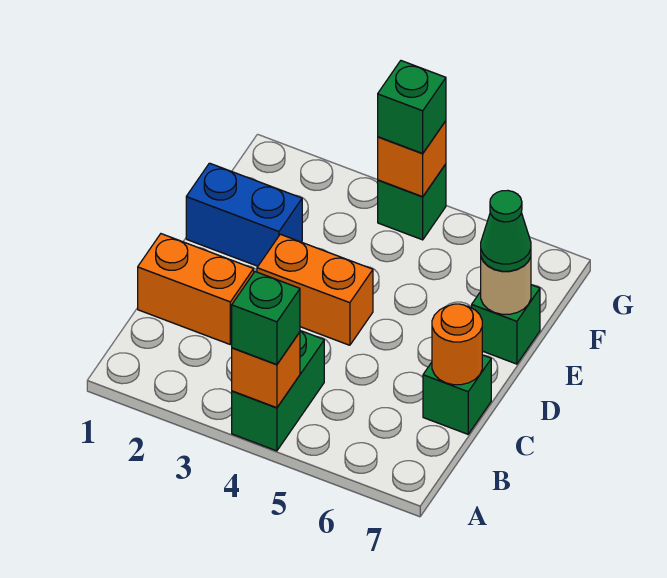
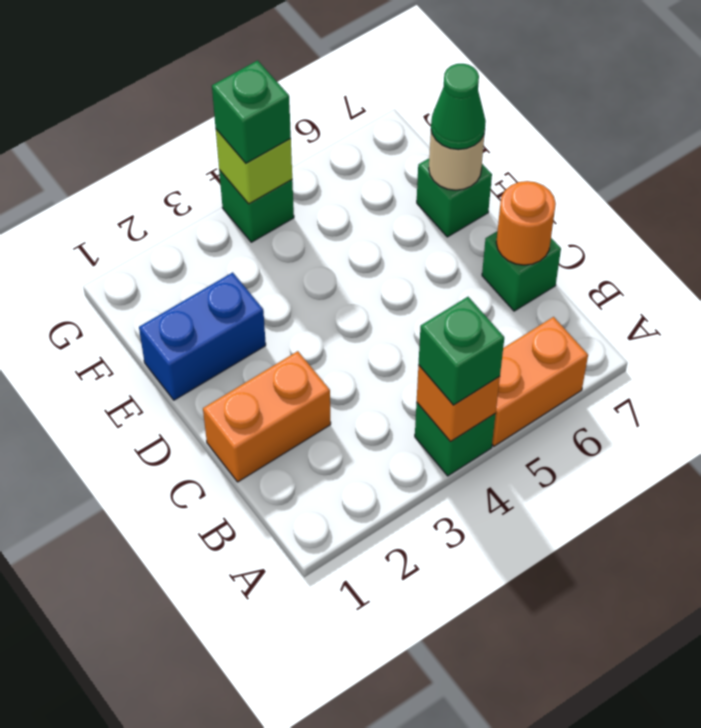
green brick A4:B4 level 1 -> green brick A4 level 1
orange brick D3:D4 level 1 -> orange brick A5:A6 level 1
orange brick G4 level 2 -> lime brick G4 level 2

